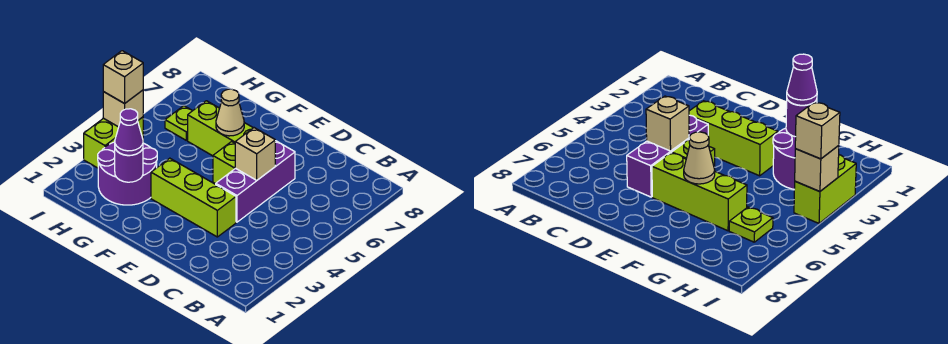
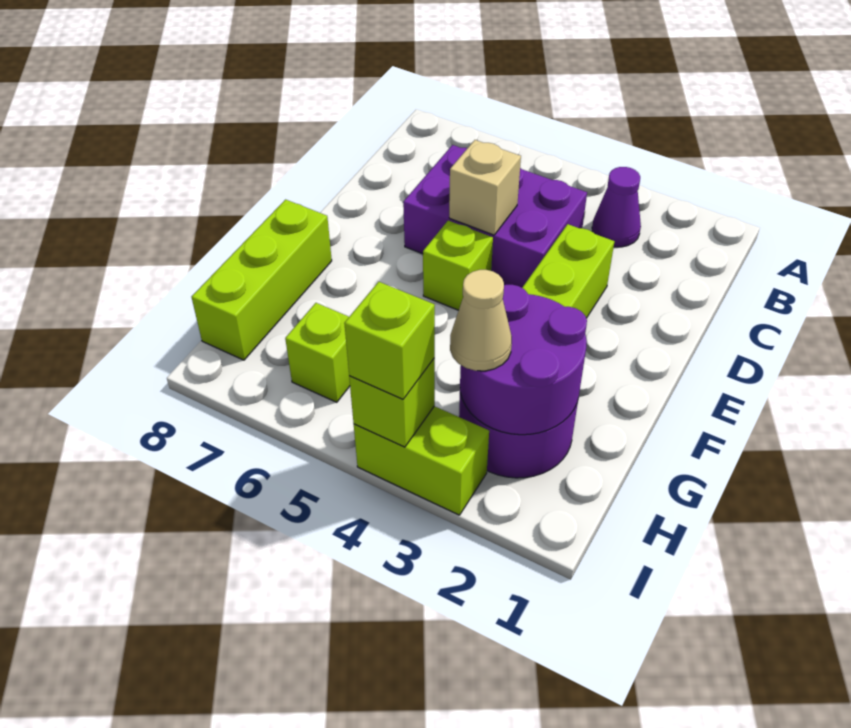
purple brick D4:D6 level 1 -> purple brick C4:D6 level 1
lime brick E6:G6 level 1 -> lime brick F8:H8 level 1
tan cone F6 level 2 -> tan cone H3 level 3
purple round brick G2 level 2 -> purple round brick G2:H3 level 2
purple cone G2 level 3 -> purple cone B3 level 1
lime plate H6 level 1 -> lime brick H6 level 1
tan brick I4 level 2 -> lime brick I4 level 2
tan brick I4 level 3 -> lime brick I4 level 3

